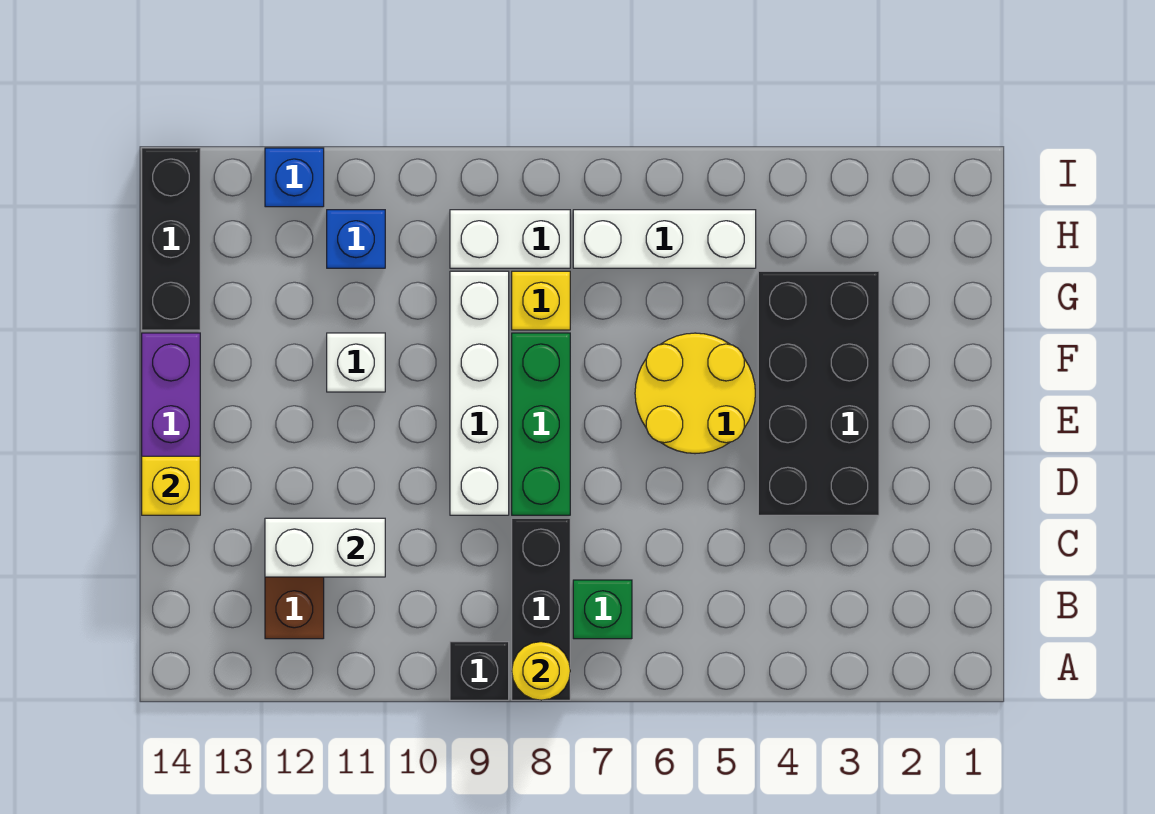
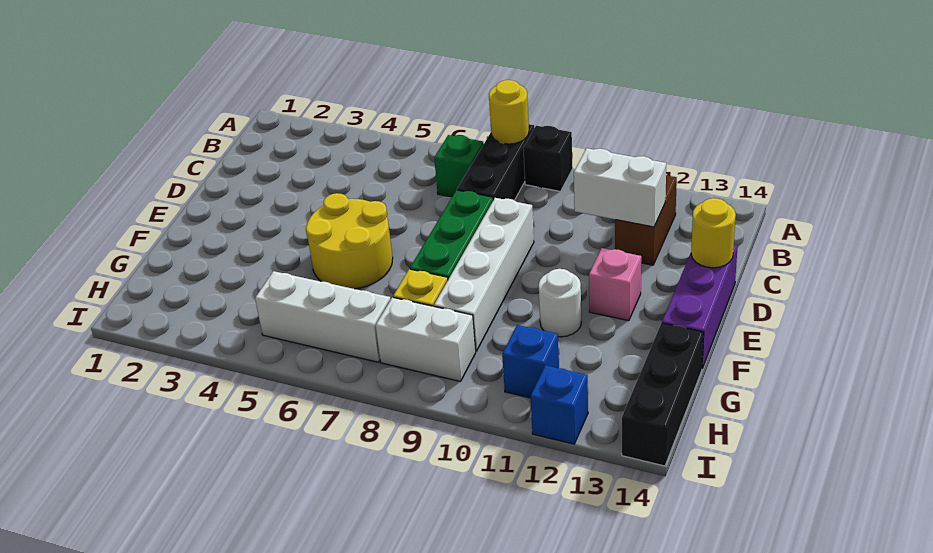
black brick D3:G4 level 1 -> none
yellow brick D14 level 2 -> yellow round brick D14 level 2
none -> pink brick E12 level 1
white brick F11 level 1 -> white round brick F11 level 1

